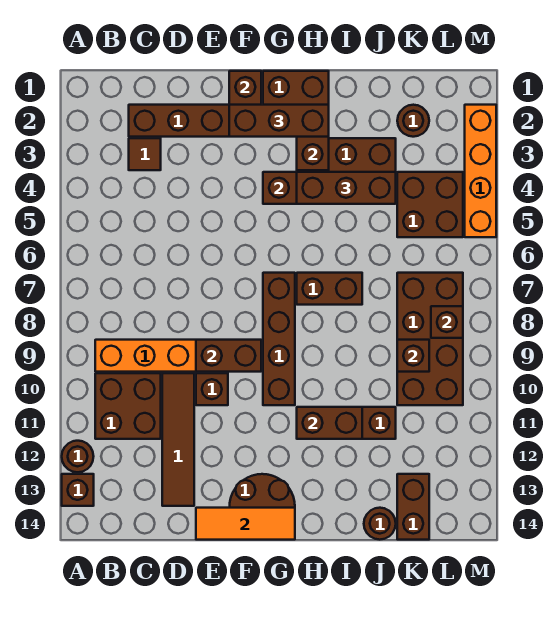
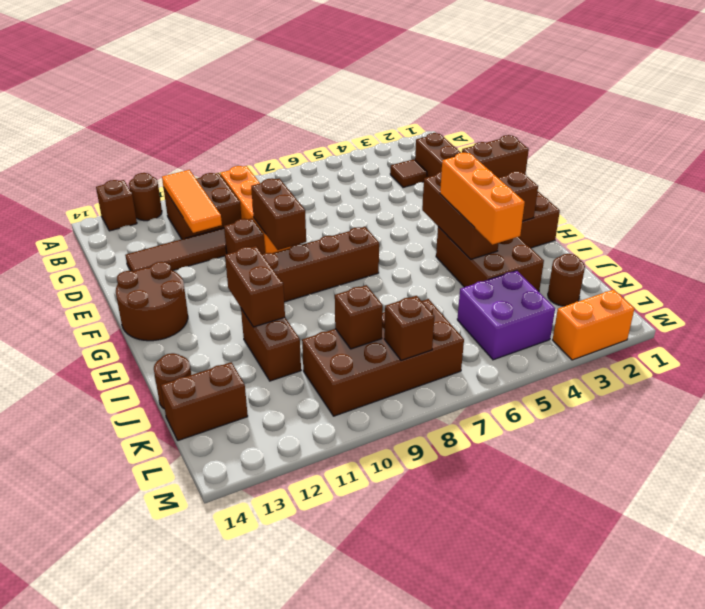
orange tile E14:G14 level 2 -> orange tile B11:D11 level 2
brown brick F2:H2 level 3 -> none
brown brick H4:J4 level 3 -> orange brick H4:J4 level 3
brown brick H7:I7 level 1 -> none
brown brick K4:L5 level 1 -> purple brick K4:L5 level 1
orange brick M2:M5 level 1 -> orange brick M2:M3 level 1

